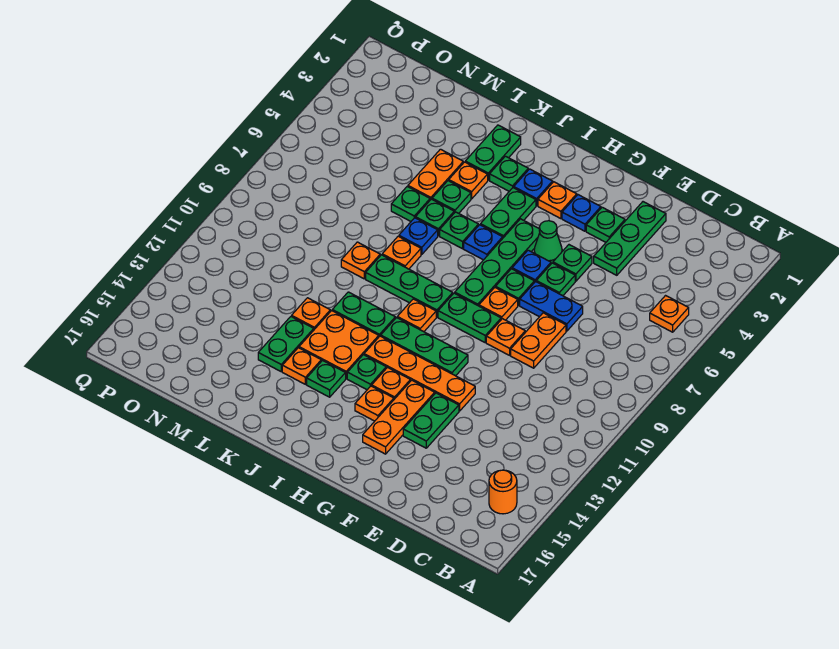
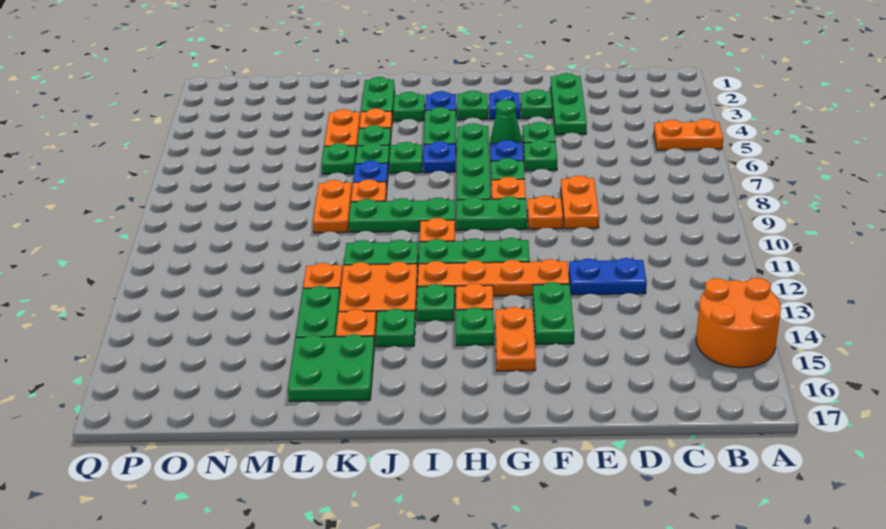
orange plate B5 level 1 -> orange plate A5:B5 level 1
orange round brick B15 level 1 -> orange round brick A14:B15 level 1
blue plate E7:F7 level 1 -> blue plate D12:E12 level 1
orange plate G13:G15 level 1 -> orange plate G14:G15 level 1
orange plate H3 level 1 -> green plate H3 level 1
orange plate H14 level 1 -> green plate H14 level 1
none -> green plate K15:L16 level 1
orange plate L9 level 1 -> orange plate L8:L9 level 1

